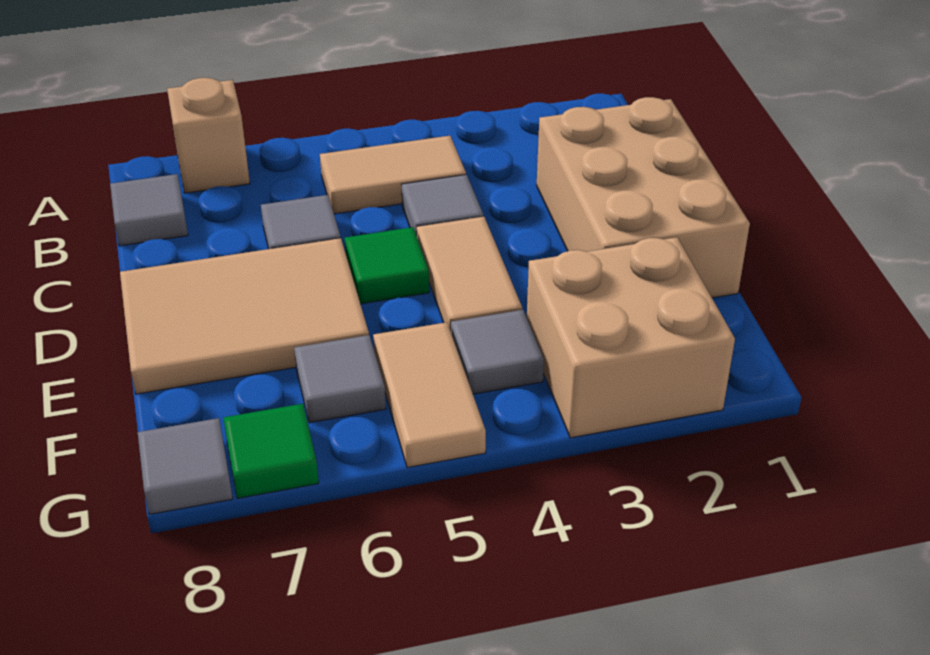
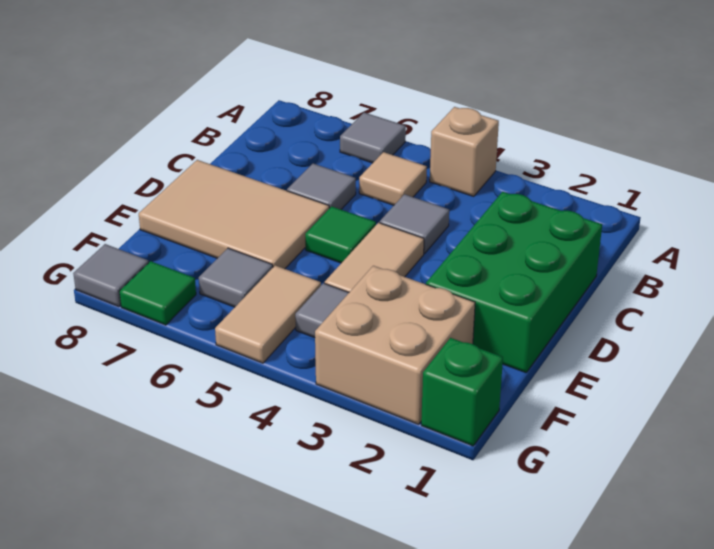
tan brick A7 level 1 -> tan brick A4 level 1
tan tile B4:B5 level 1 -> tan tile B5 level 1
grey tile B8 level 1 -> grey tile A6 level 1
tan brick C1:E2 level 1 -> green brick C1:E2 level 1
none -> green brick G1 level 1

